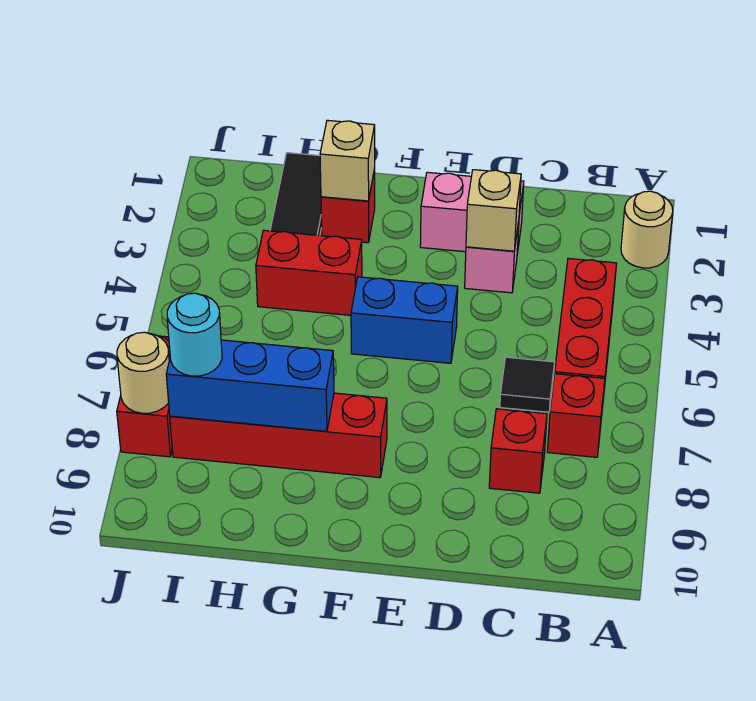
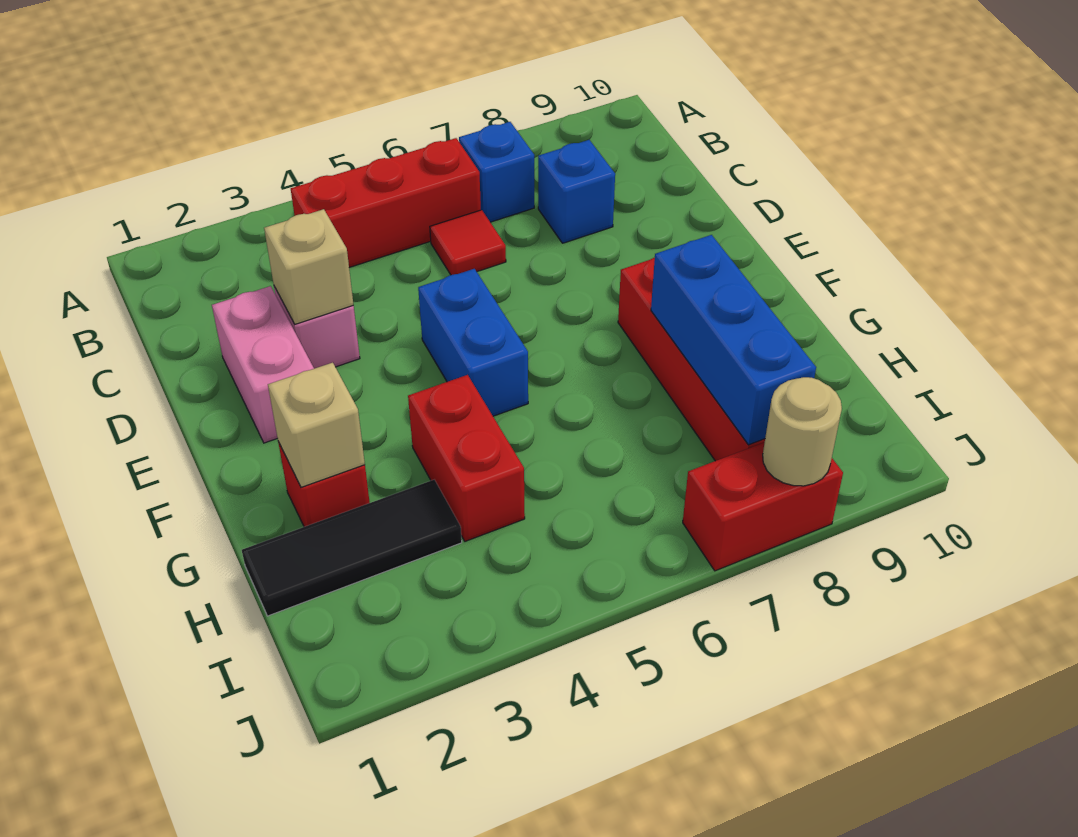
tan round brick A2 level 1 -> none
red brick B7 level 1 -> blue brick B7 level 1
black tile C6 level 1 -> red tile C6 level 1
red brick C8 level 1 -> blue brick C8 level 1
cyan round brick I8 level 3 -> none

